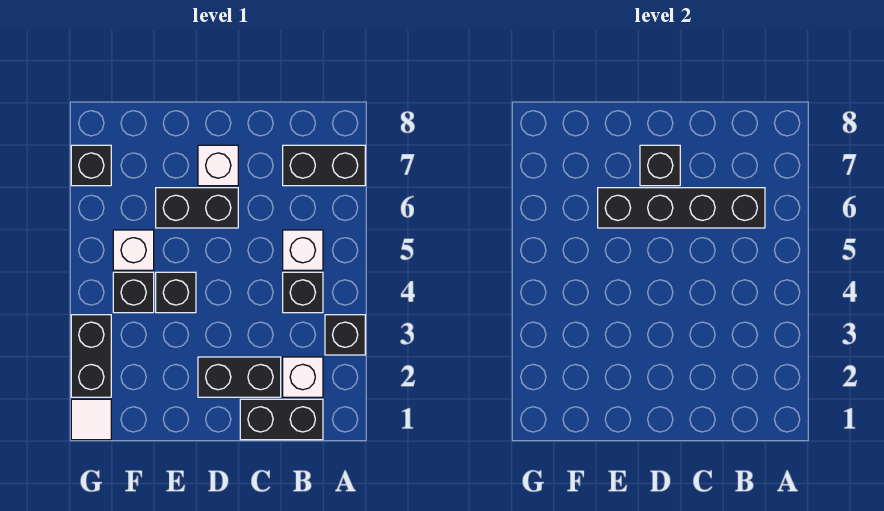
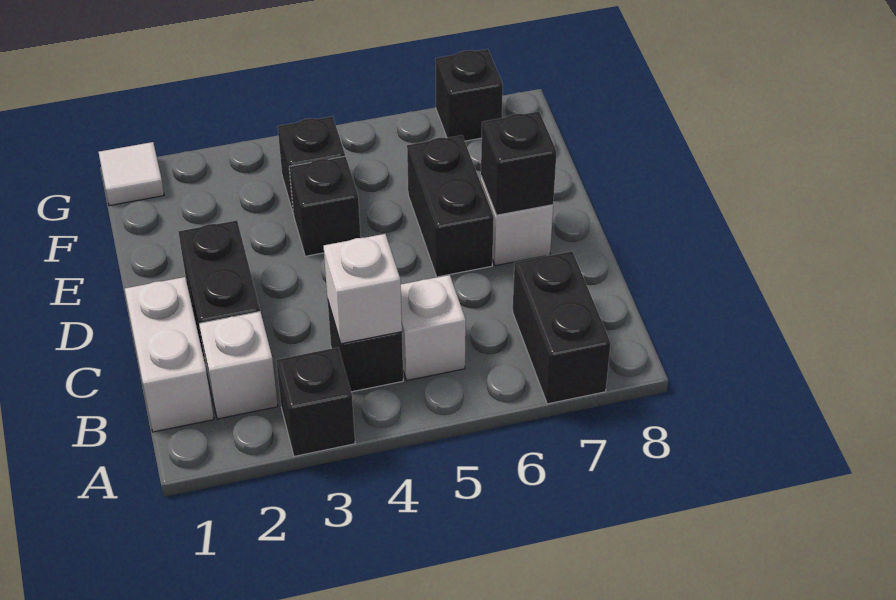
black brick B1:C1 level 1 -> white brick B1:C1 level 1
black brick B6:E6 level 2 -> none
white brick F5 level 1 -> white brick B4 level 2
black brick G2:G3 level 1 -> none

